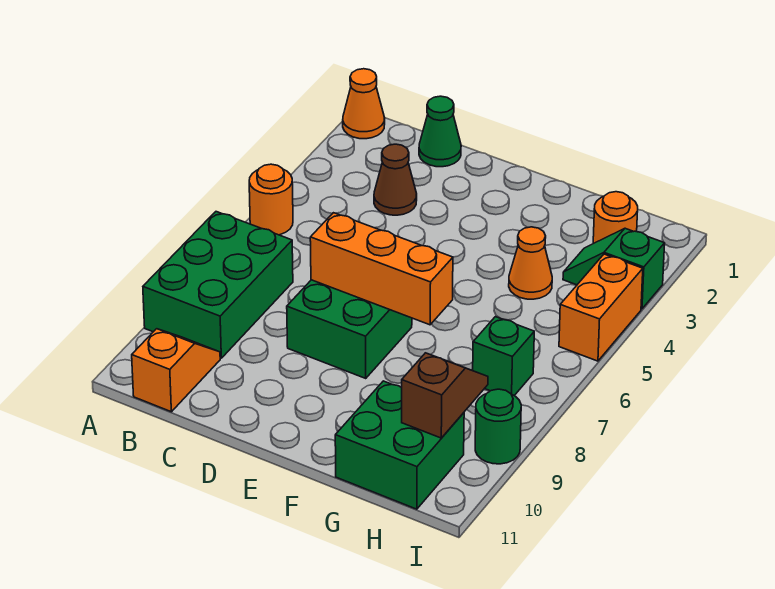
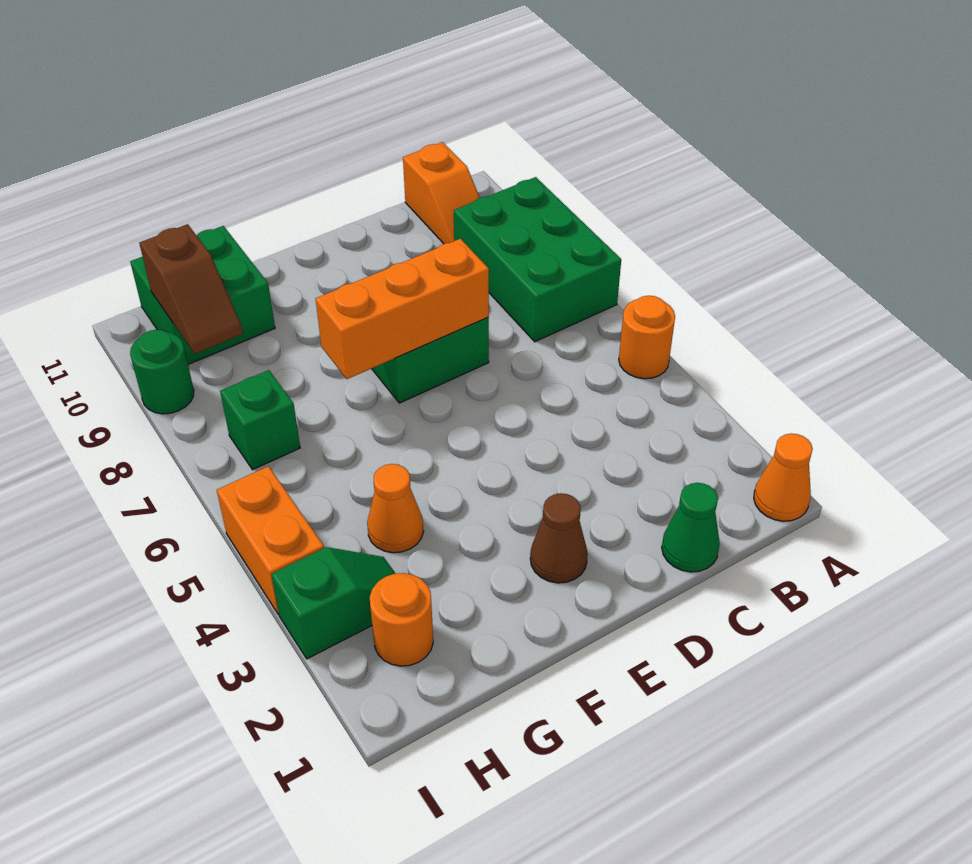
brown cone C3 level 1 -> brown cone E2 level 1

